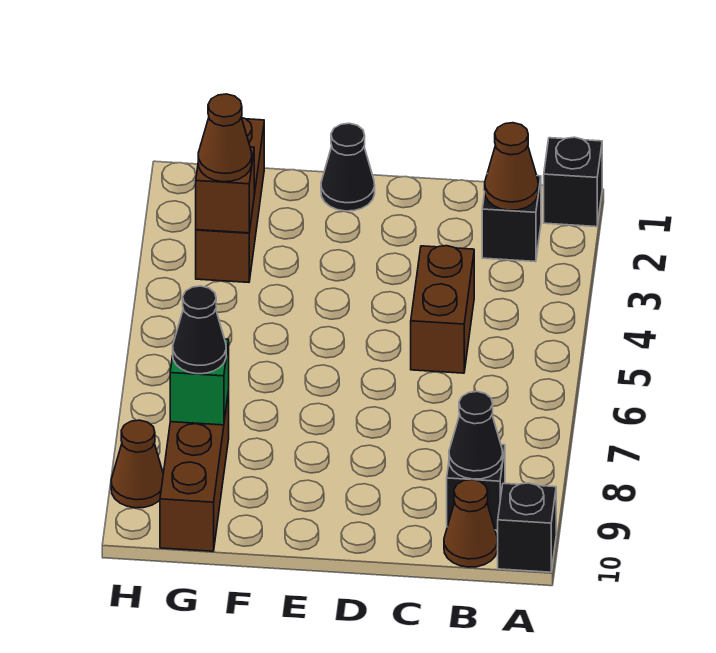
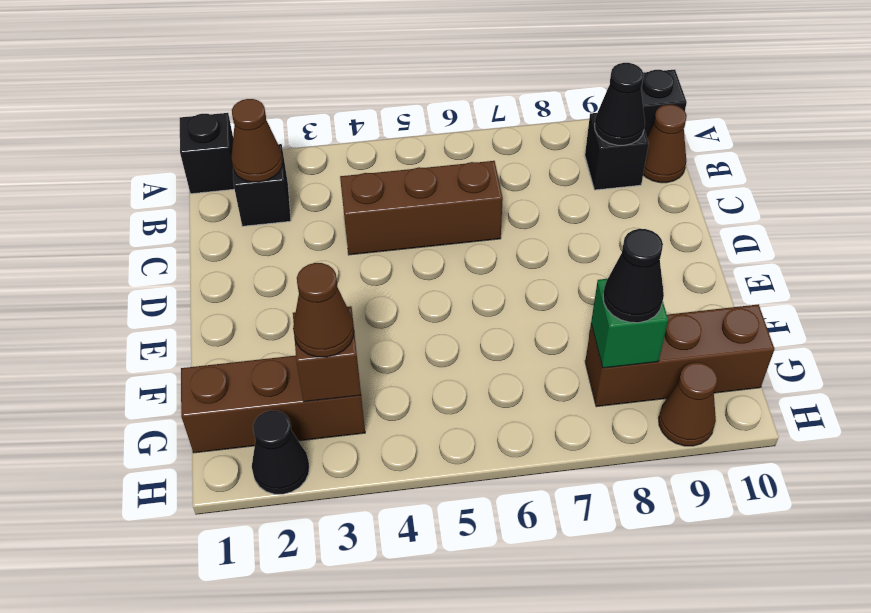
brown brick C4:C5 level 1 -> brown brick C4:C6 level 1
black cone E1 level 1 -> black cone H2 level 1

